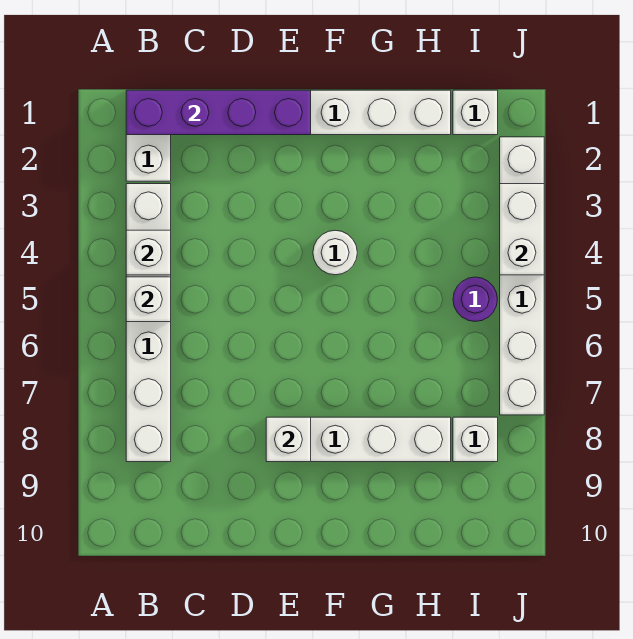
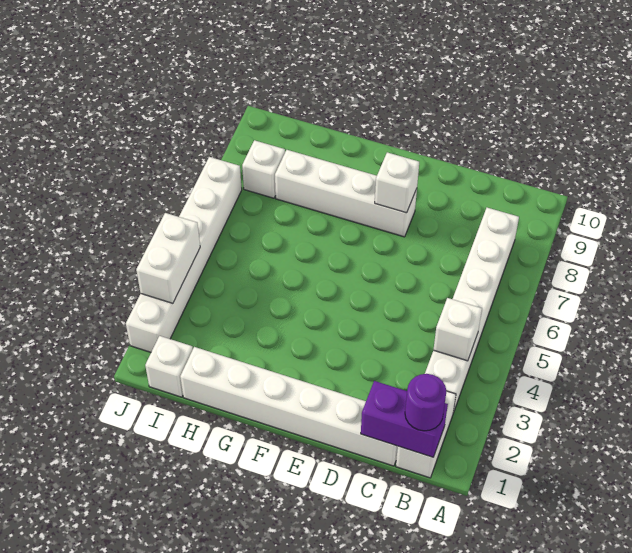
purple brick B1:E1 level 2 -> purple brick B1:C1 level 2
white brick B5 level 2 -> none
white round brick F4 level 1 -> none
purple round brick I5 level 1 -> purple round brick B1 level 3

